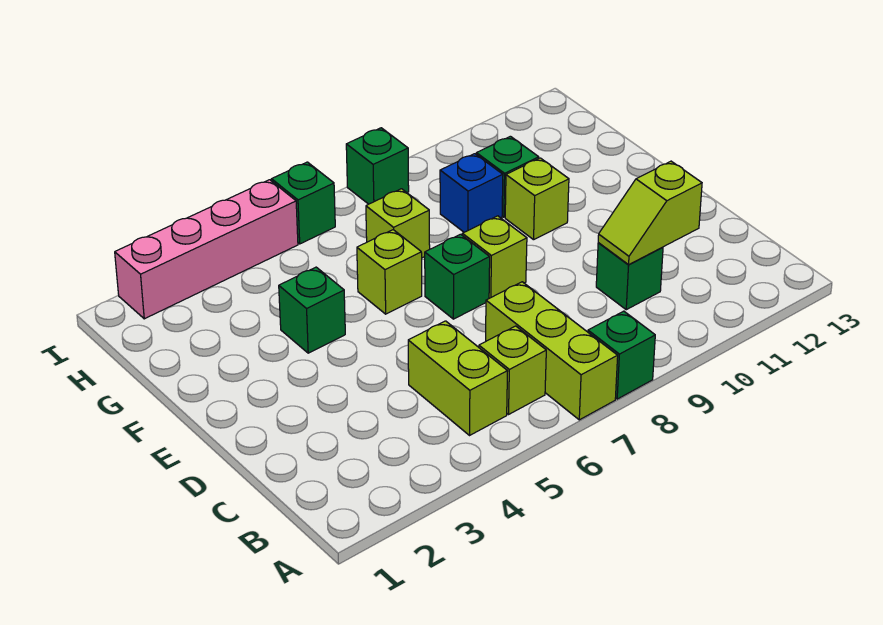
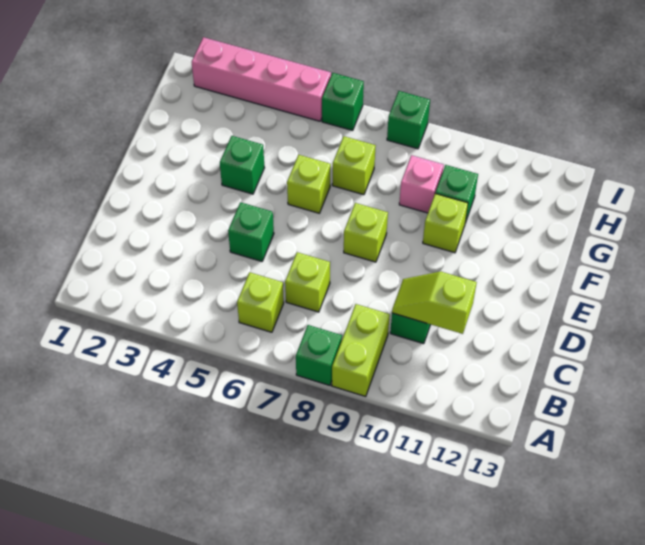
lime brick A7:C7 level 1 -> lime brick C7 level 1
lime brick B5:C5 level 1 -> lime brick A9:B9 level 1
green brick E7 level 1 -> green brick D5 level 1
blue brick G9 level 1 -> pink brick G9 level 1

